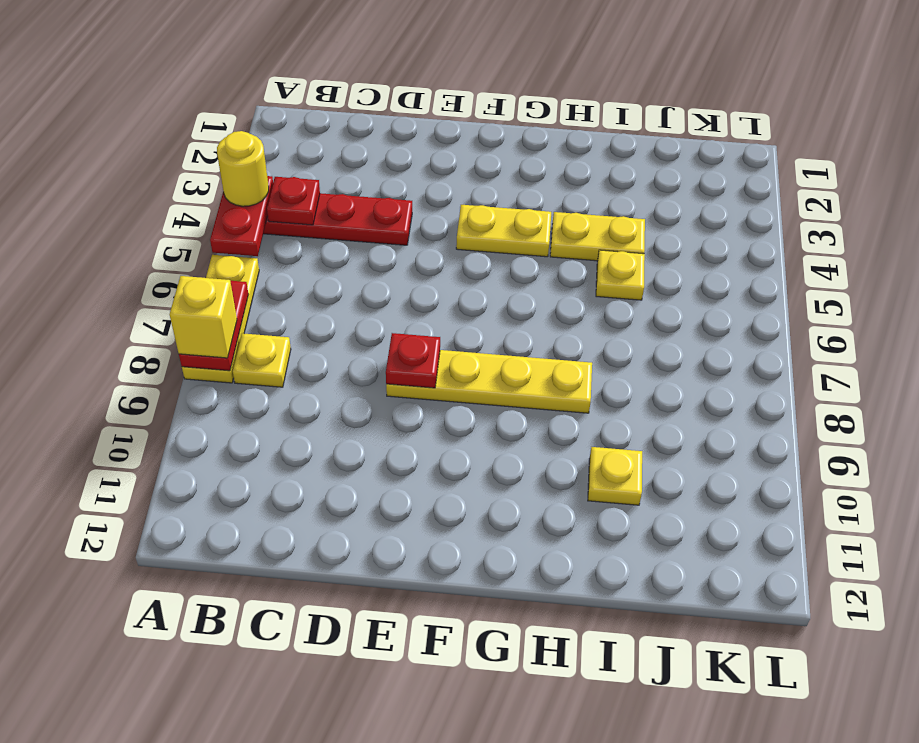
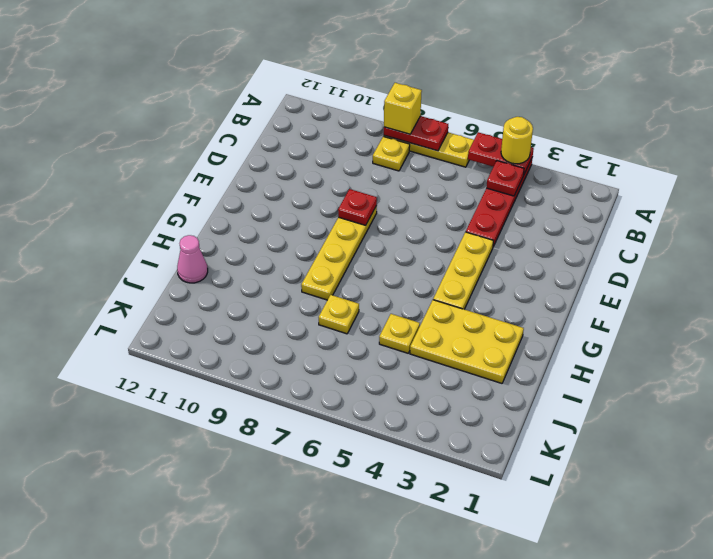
yellow plate F4:G4 level 1 -> yellow plate E4:G4 level 1
yellow plate H4:I4 level 1 -> yellow plate H2:I4 level 1
yellow plate I10 level 1 -> yellow plate I7 level 1
none -> pink cone I12 level 1

